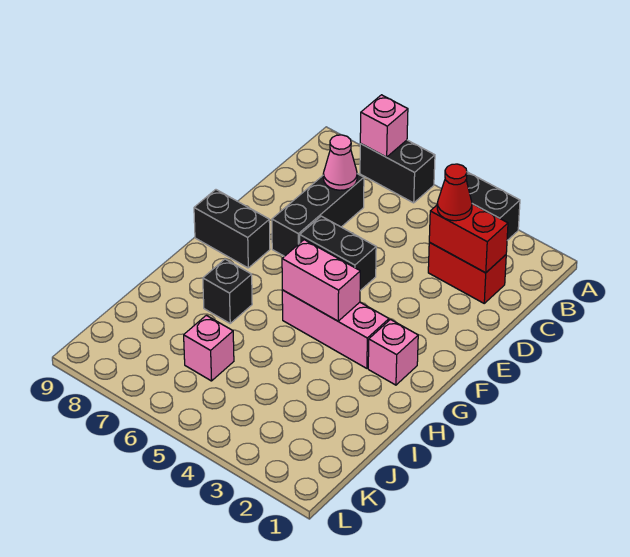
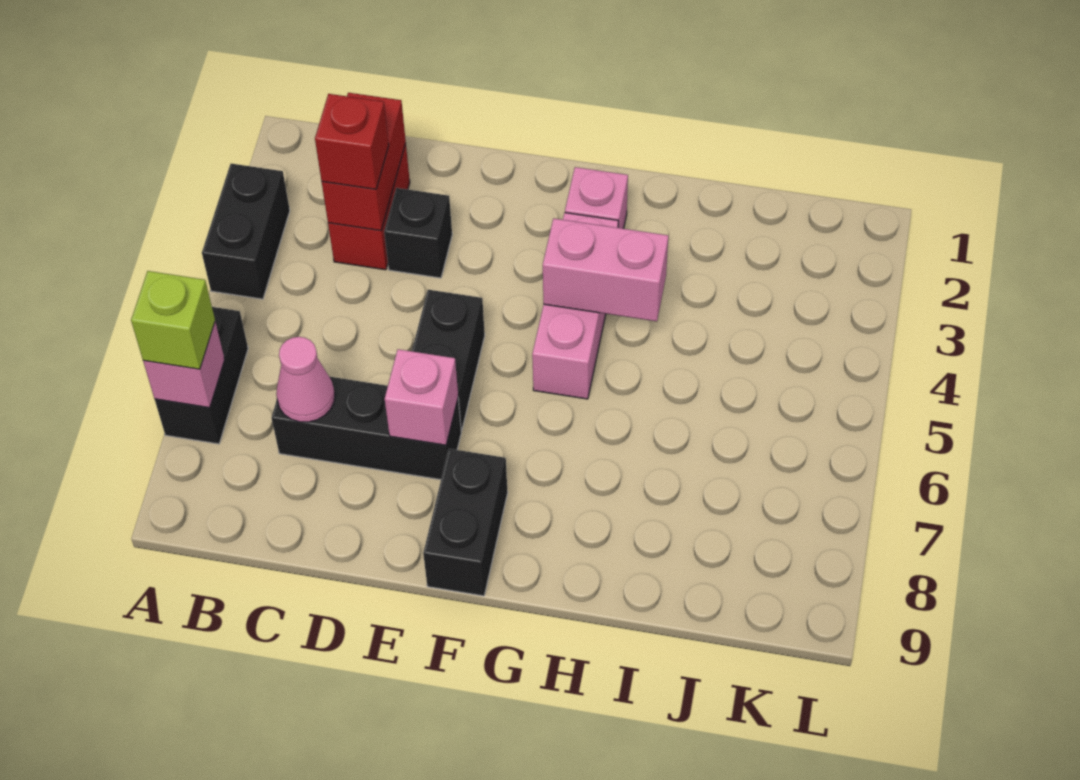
none -> lime brick A7 level 3
red cone C3 level 3 -> red brick C3 level 3
pink brick G4:G5 level 2 -> pink brick G4:H4 level 2
black brick H7 level 1 -> black brick D3 level 1
pink brick J6 level 1 -> pink brick E7 level 2

